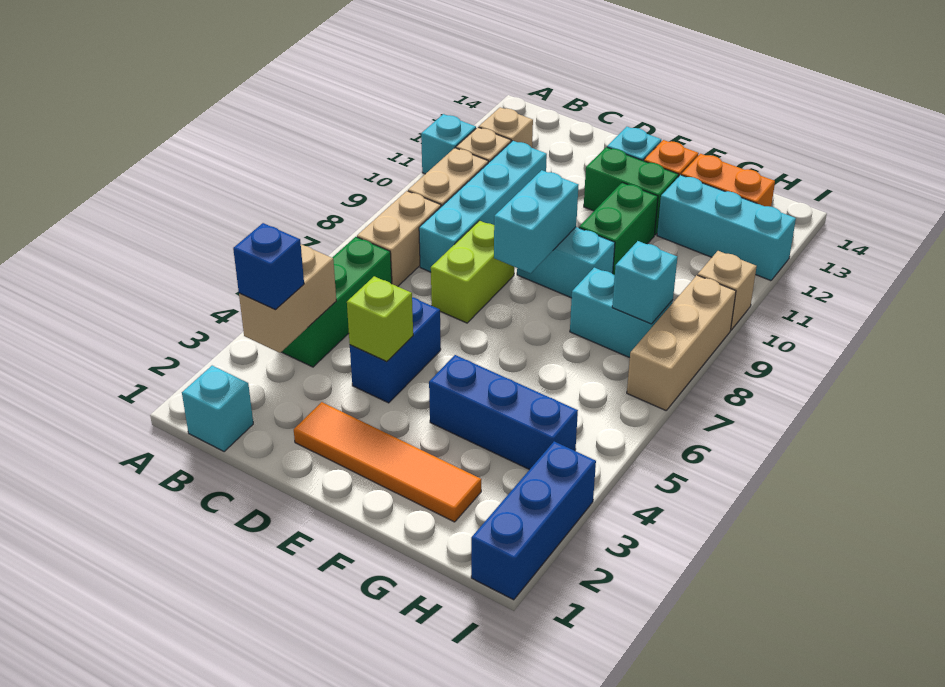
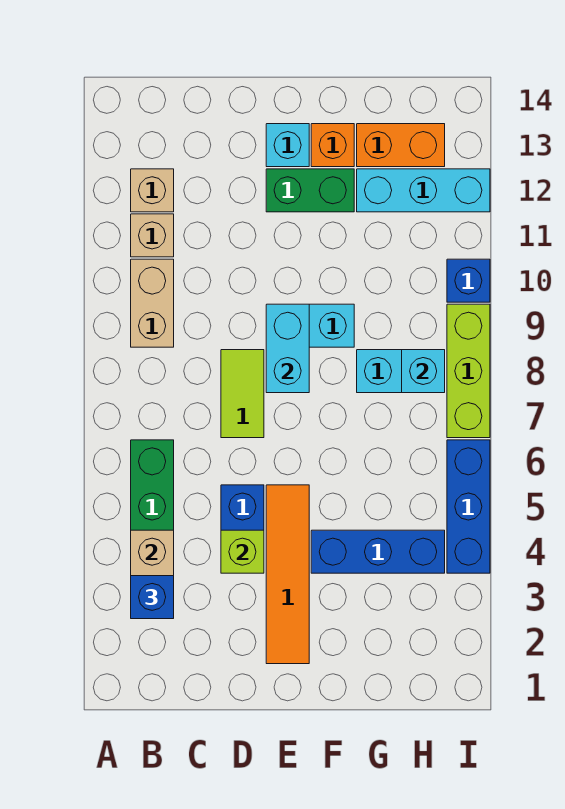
cyan brick A11 level 1 -> none
cyan brick B1 level 1 -> none
tan brick B7:B8 level 1 -> none
cyan brick C8:C11 level 1 -> none
orange tile D2:G2 level 1 -> orange tile E2:E5 level 1
lime brick D7:D8 level 1 -> lime tile D7:D8 level 1
green brick F10:F11 level 1 -> none
blue brick I1:I3 level 1 -> blue brick I4:I6 level 1
tan brick I7:I9 level 1 -> lime brick I7:I9 level 1
tan brick I10 level 1 -> blue brick I10 level 1

